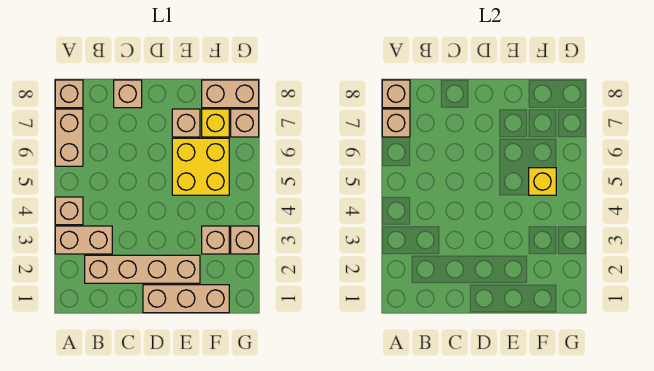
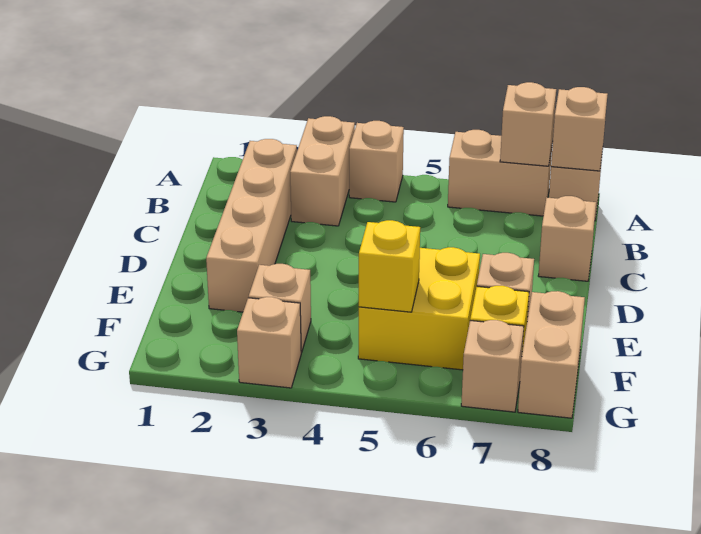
tan brick D1:F1 level 1 -> none

